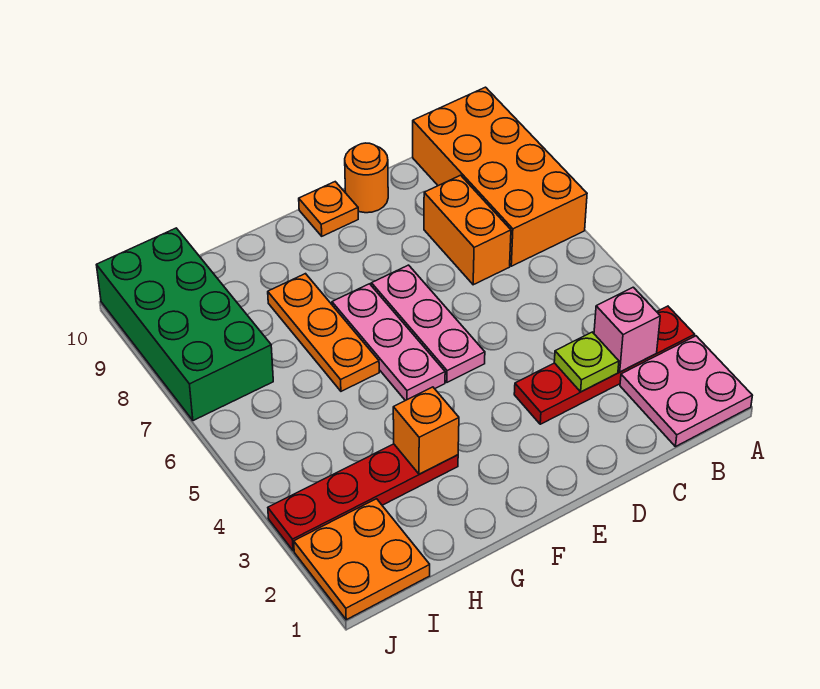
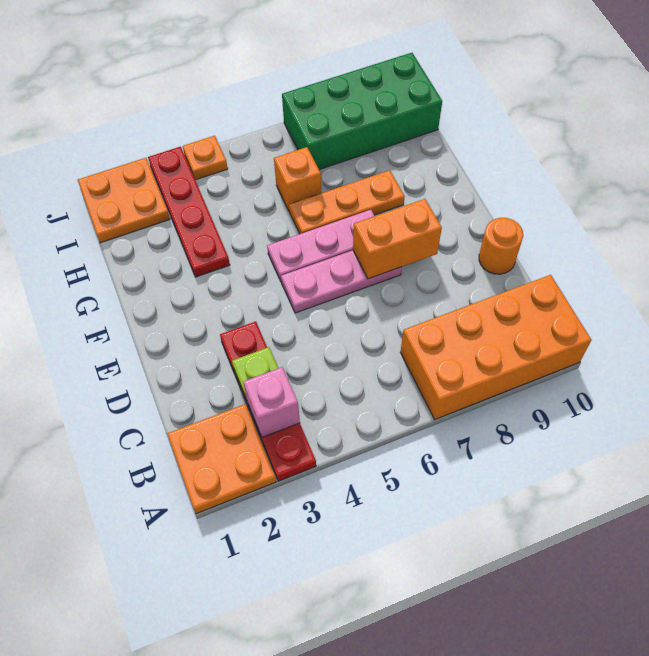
pink plate A1:B2 level 1 -> orange plate A1:B2 level 1
orange brick C7:C8 level 1 -> orange brick E7:E8 level 2
orange plate E10 level 1 -> orange plate J4 level 1
orange brick G3 level 2 -> orange brick H6 level 1

